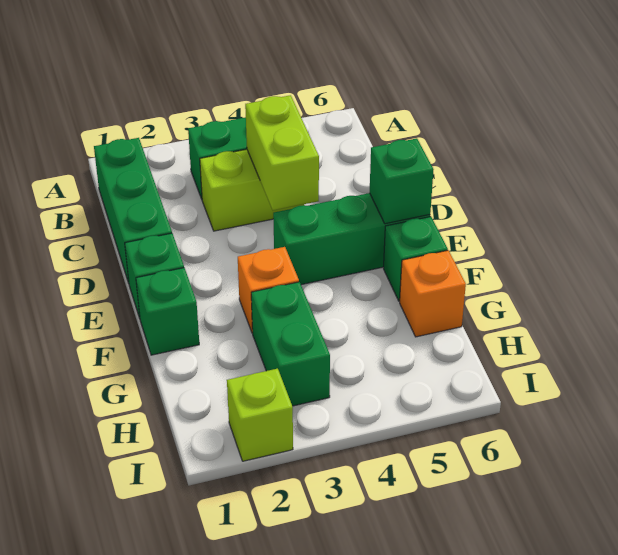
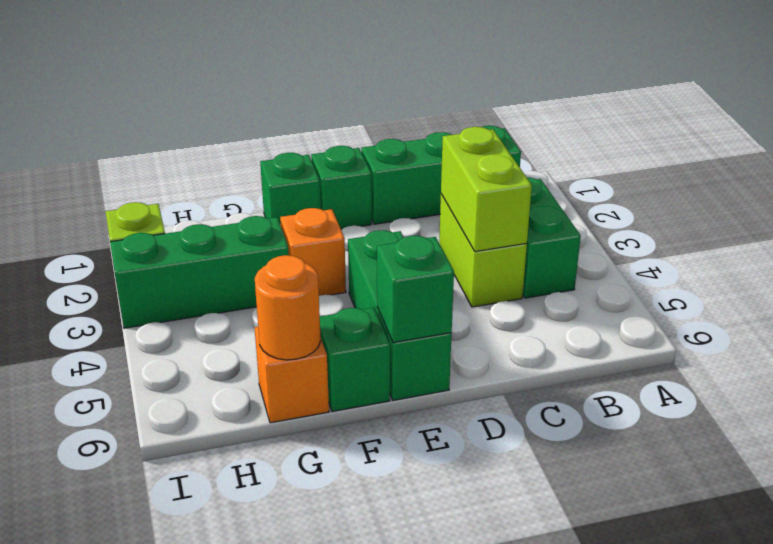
lime brick C4:D4 level 2 -> lime brick C3:C4 level 2
green brick G3:H3 level 1 -> green brick G3:I3 level 1
none -> orange round brick G6 level 2

